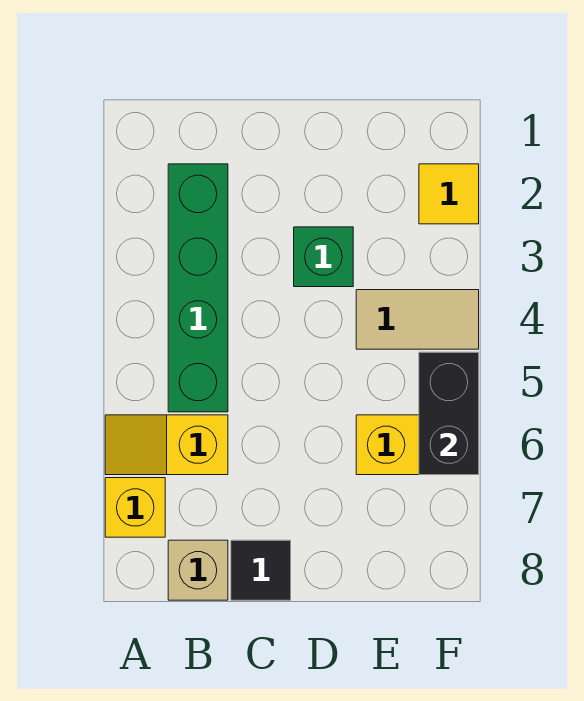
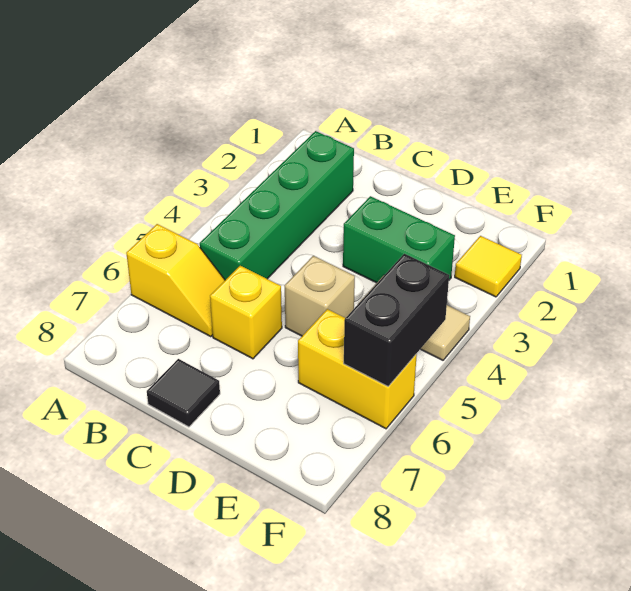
yellow slope A6:B6 level 1 top B -> yellow slope A6:B6 level 1 top A
yellow brick A7 level 1 -> yellow brick C6 level 1
tan brick B8 level 1 -> tan brick D5 level 1
green brick D3 level 1 -> green brick D3:E3 level 1

